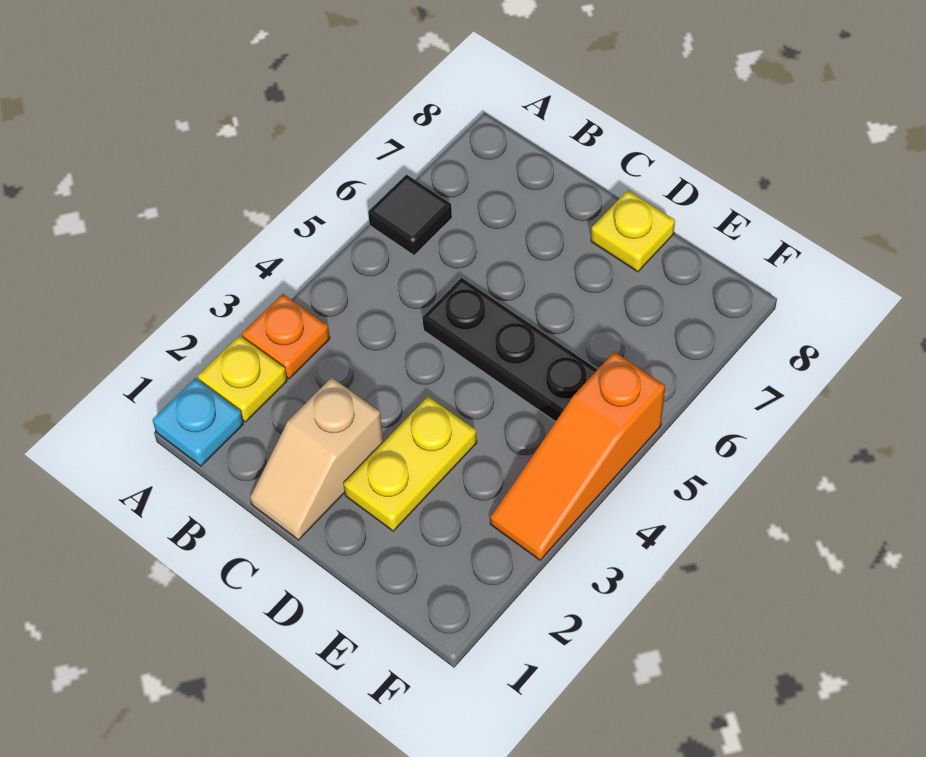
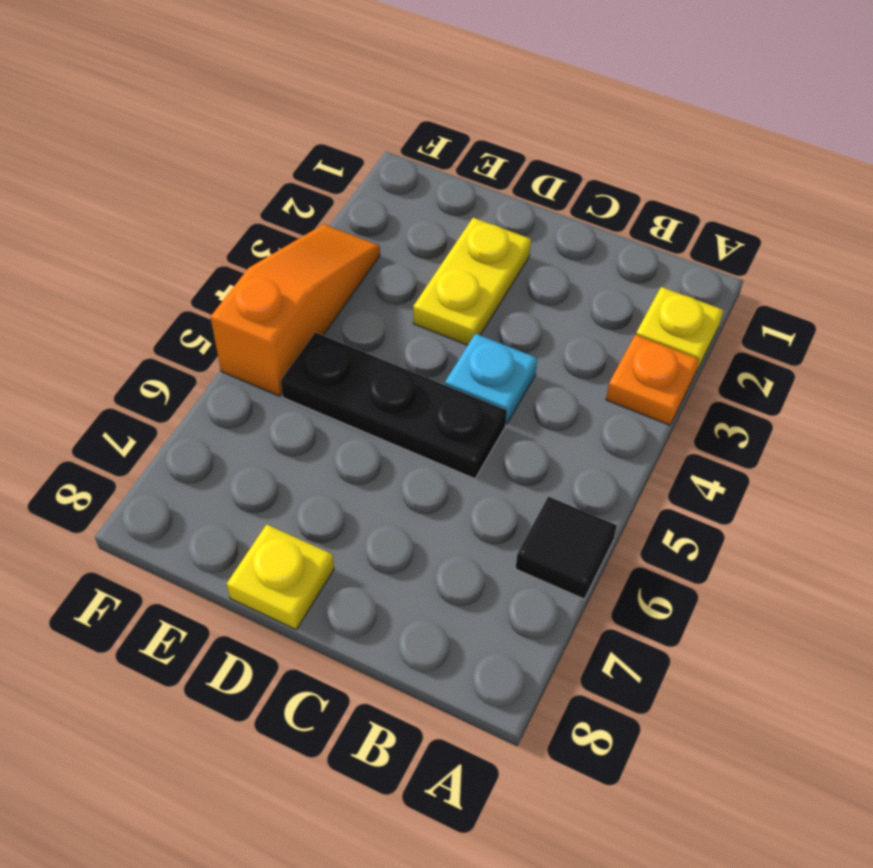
cyan plate A1 level 1 -> cyan plate C4 level 1
tan slope C1:C2 level 1 top 2 -> none

